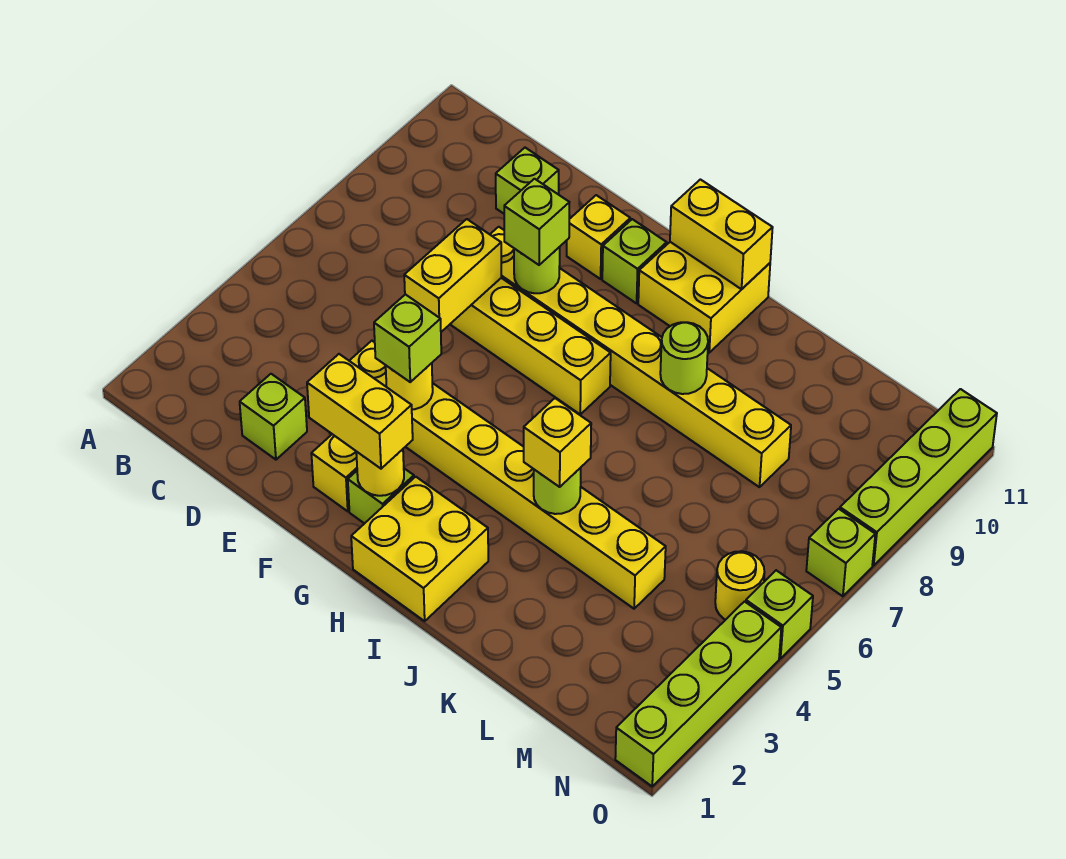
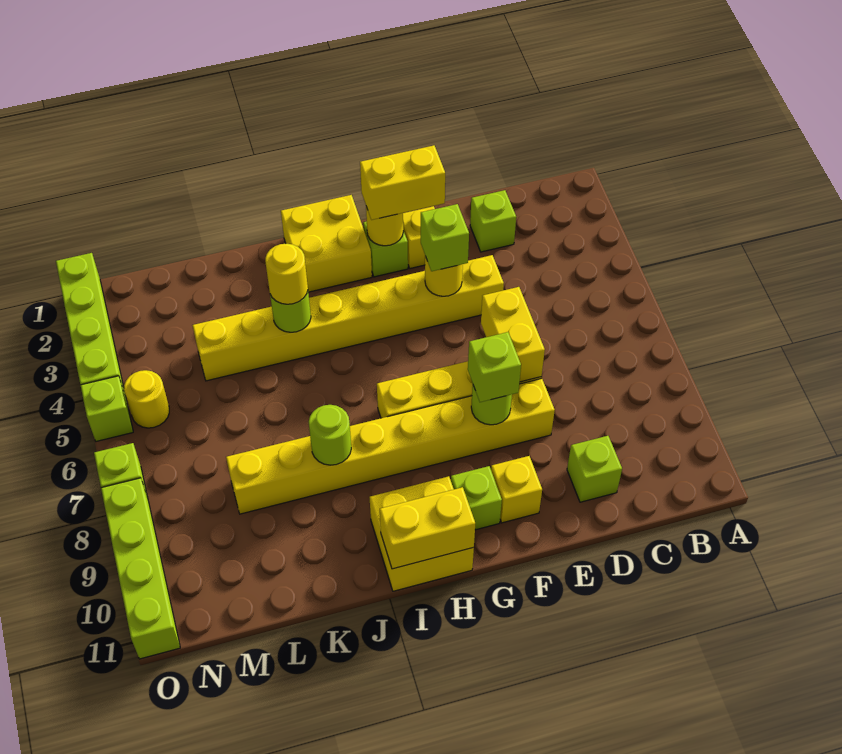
yellow brick J4 level 3 -> yellow round brick J4 level 3

